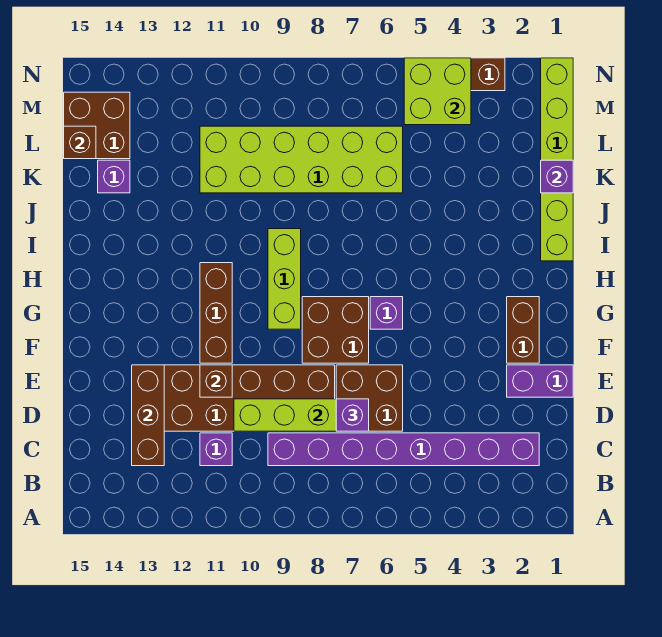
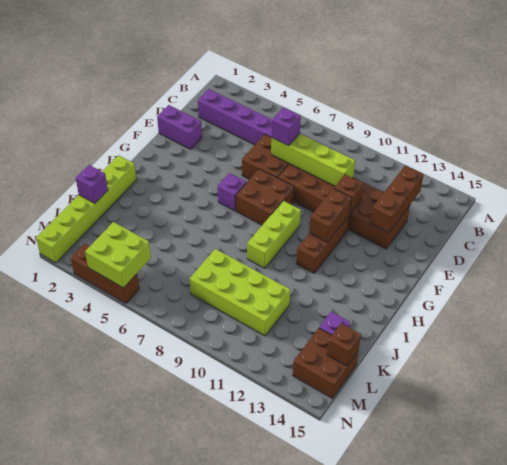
purple brick C11 level 1 -> none
brown brick F2:G2 level 1 -> brown brick F11:G11 level 2
lime brick K6:L11 level 1 -> lime brick K8:L11 level 1

